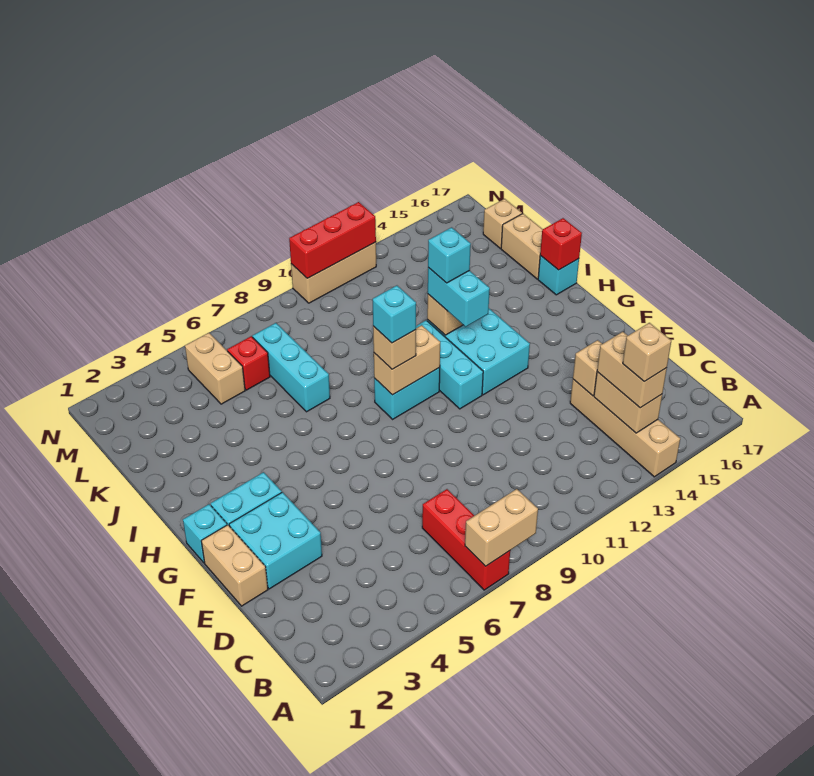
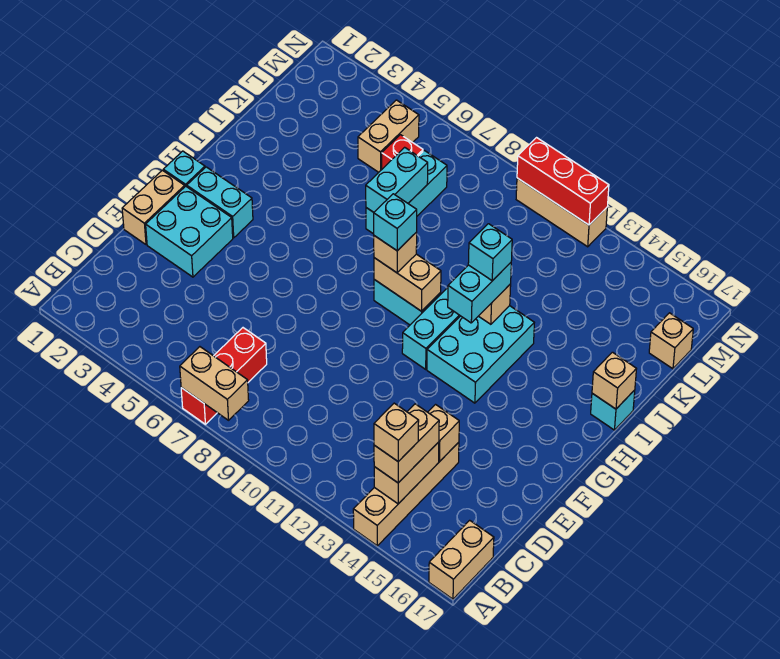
red brick I17 level 2 -> tan brick I17 level 2
none -> cyan brick J7:K7 level 2
tan brick J17:K17 level 1 -> tan brick A17:B17 level 1

